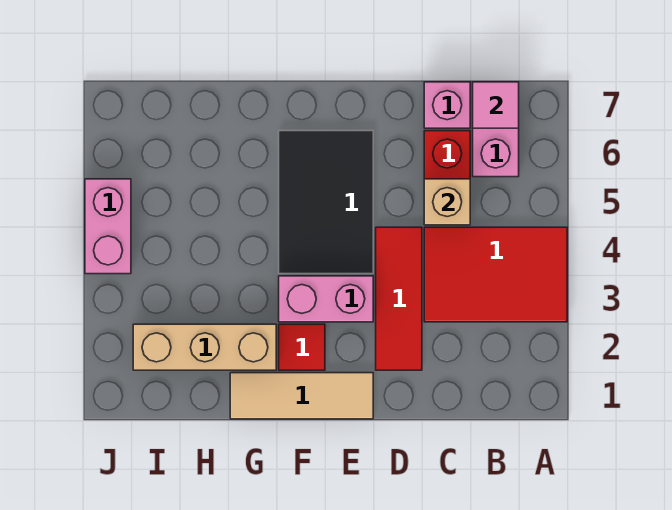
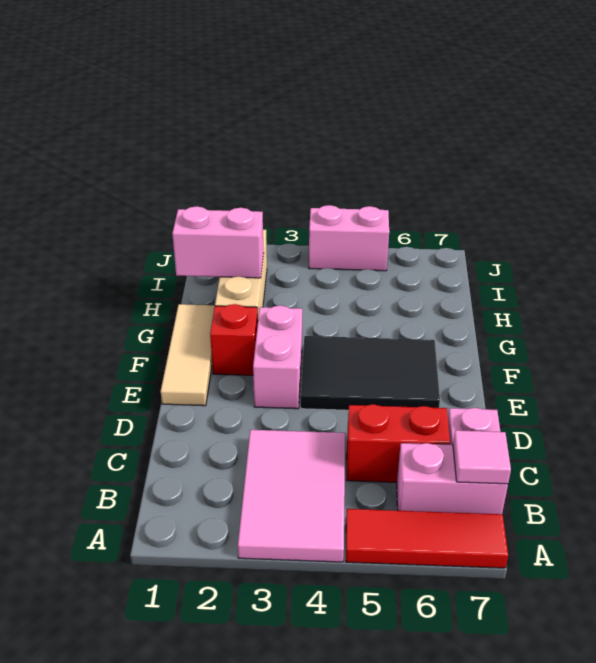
red tile A3:C4 level 1 -> pink tile A3:C4 level 1
tan brick C5 level 2 -> none
red tile D2:D4 level 1 -> red tile A5:A7 level 1
red tile F2 level 1 -> red brick F2 level 1
none -> pink brick H1:H2 level 2

